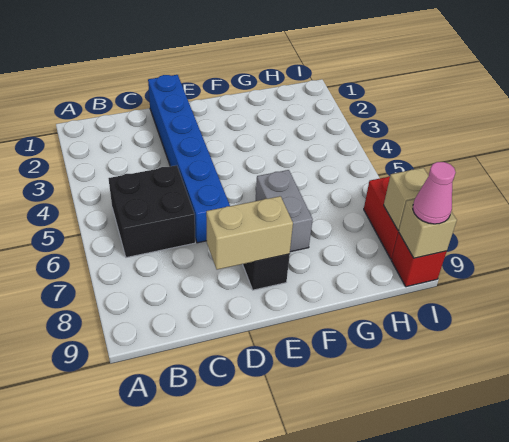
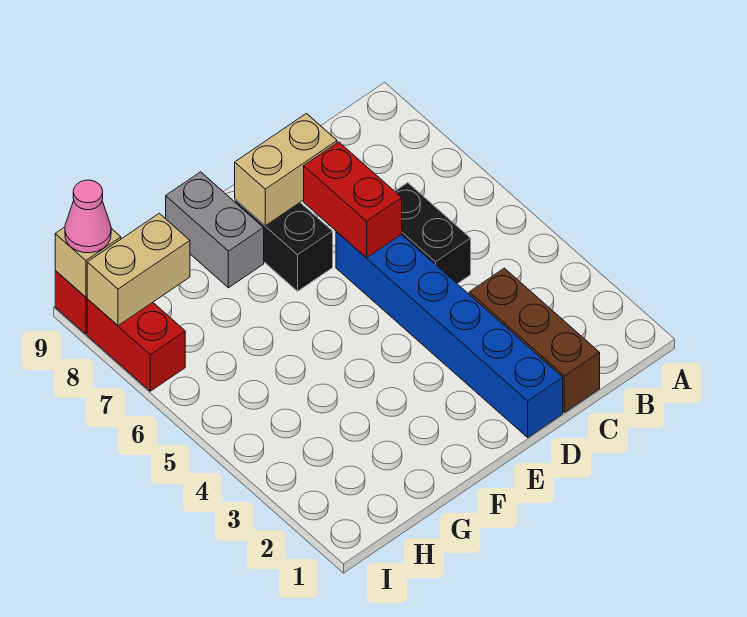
black brick B5:C6 level 1 -> black brick C5:C6 level 1
none -> brown brick C1:C3 level 1
none -> red brick D6:D7 level 2
grey brick F6:F7 level 1 -> grey brick F8:F9 level 1
tan brick I8 level 2 -> tan brick H8:I8 level 2

